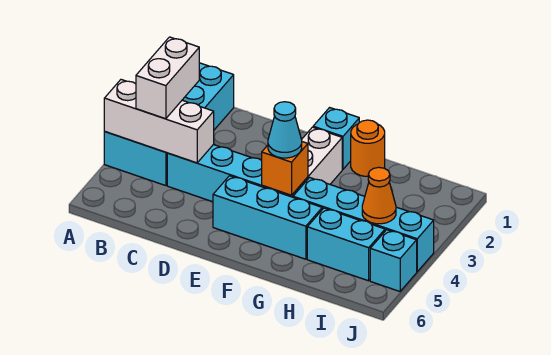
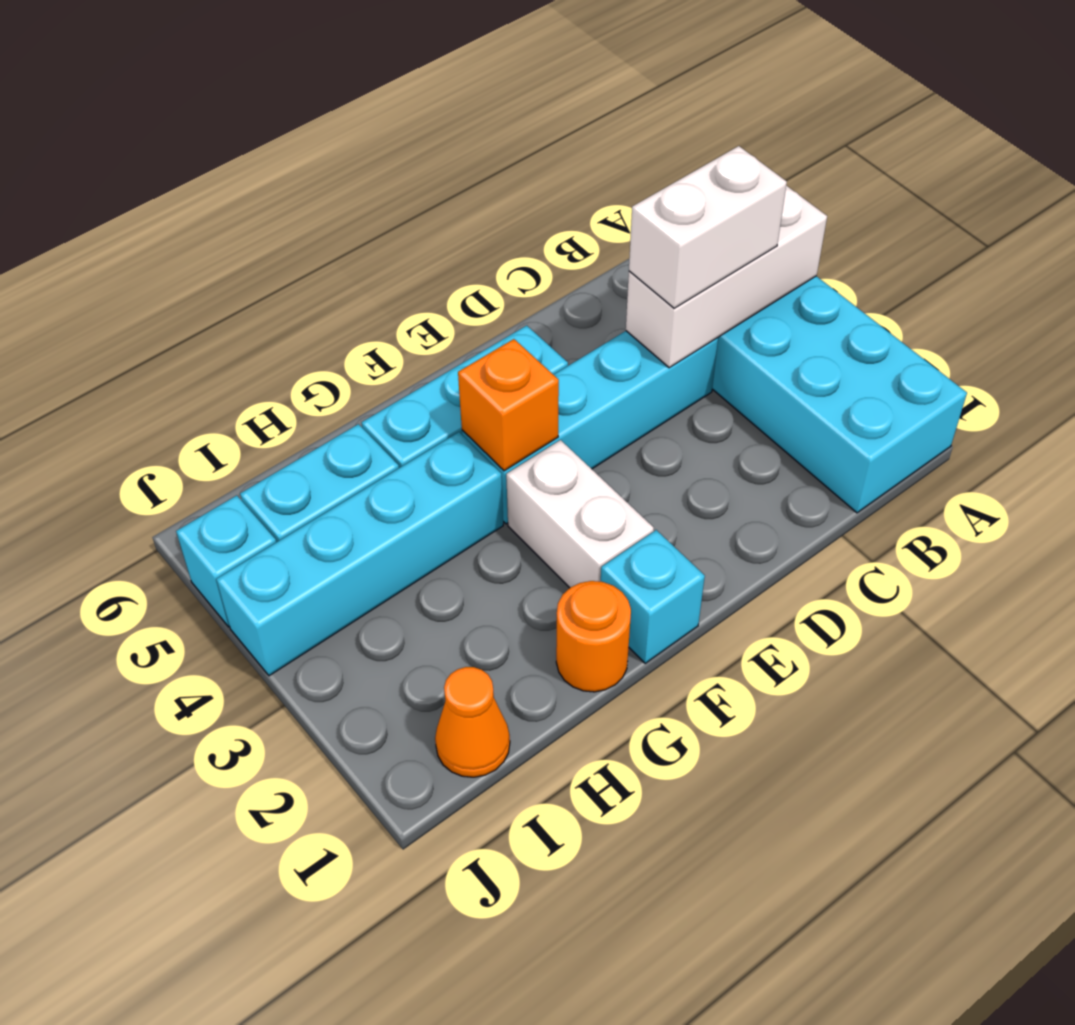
white brick B3:B4 level 3 -> white brick B4:C4 level 3
cyan cone F4 level 3 -> none
orange cone I4 level 2 -> orange cone I1 level 1

